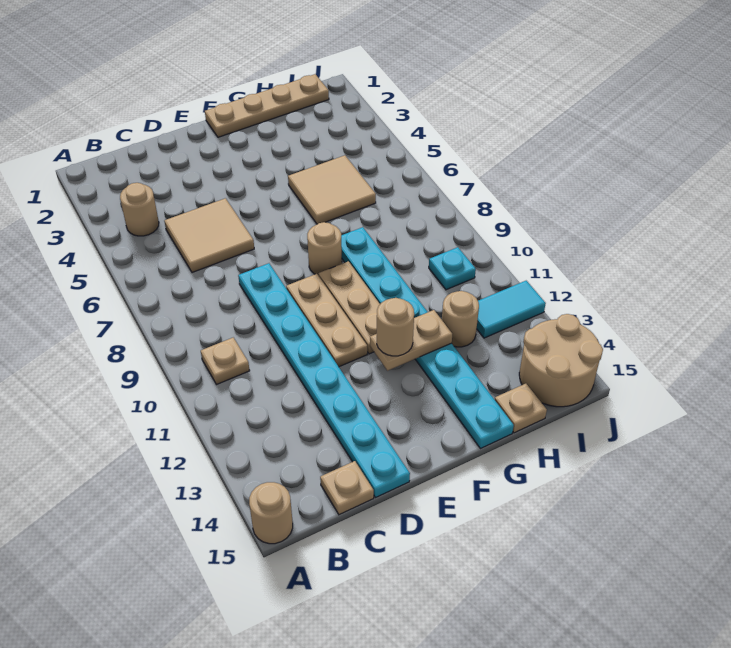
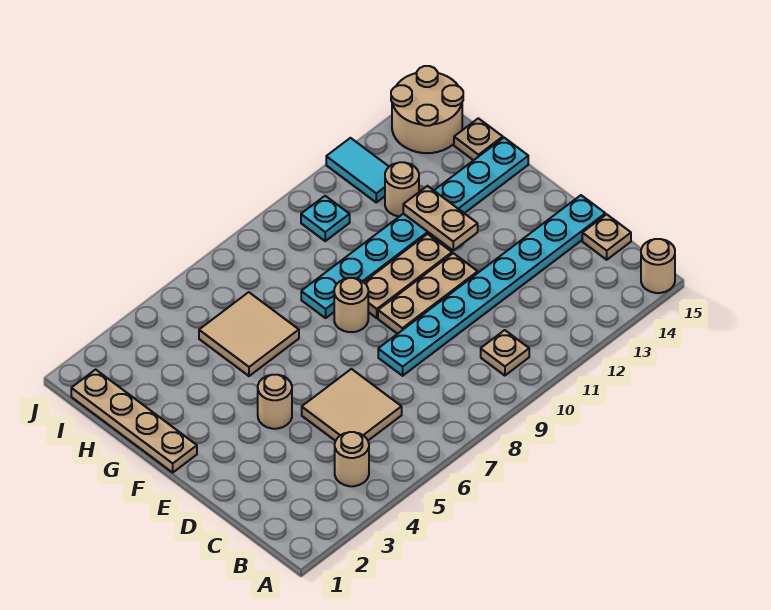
tan round brick F12 level 3 -> tan round brick E4 level 1

